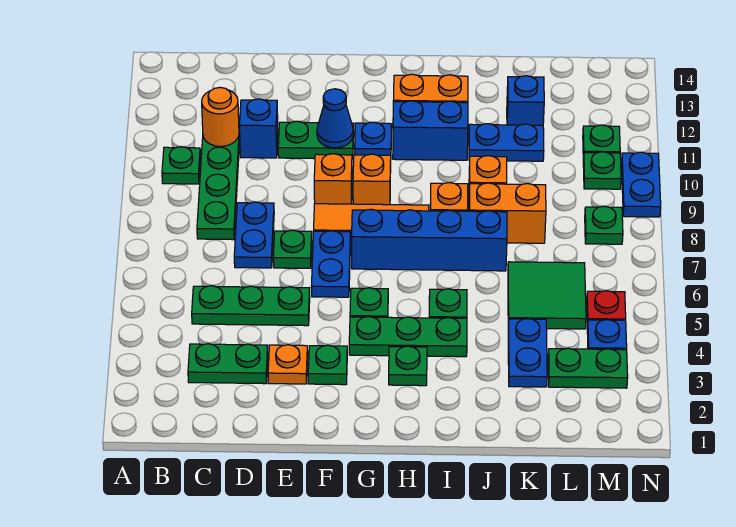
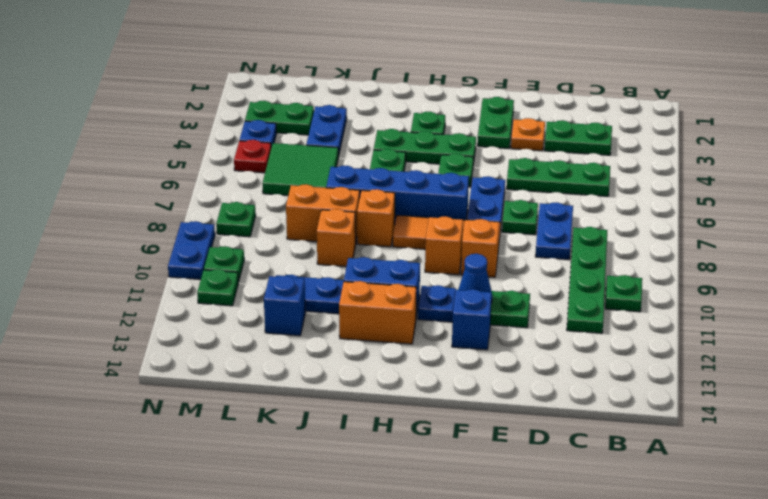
orange round brick C11 level 2 -> none
blue brick D11 level 1 -> blue brick F12 level 1
green plate F3 level 1 -> green plate F2:F3 level 1

